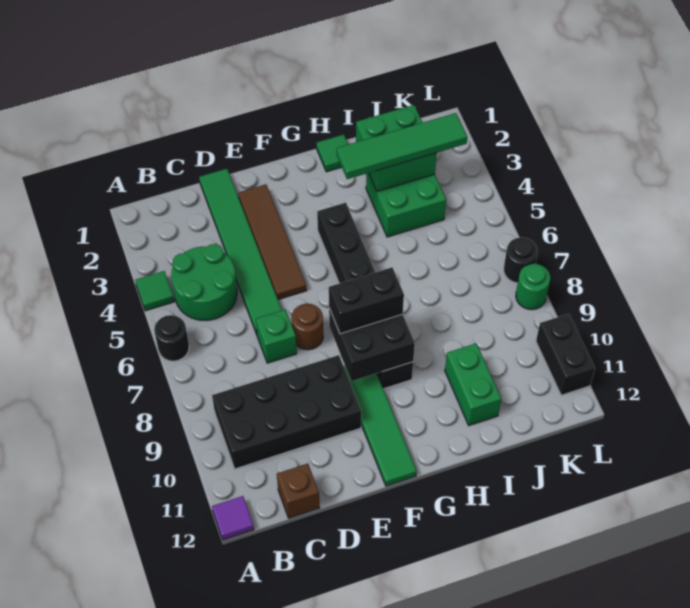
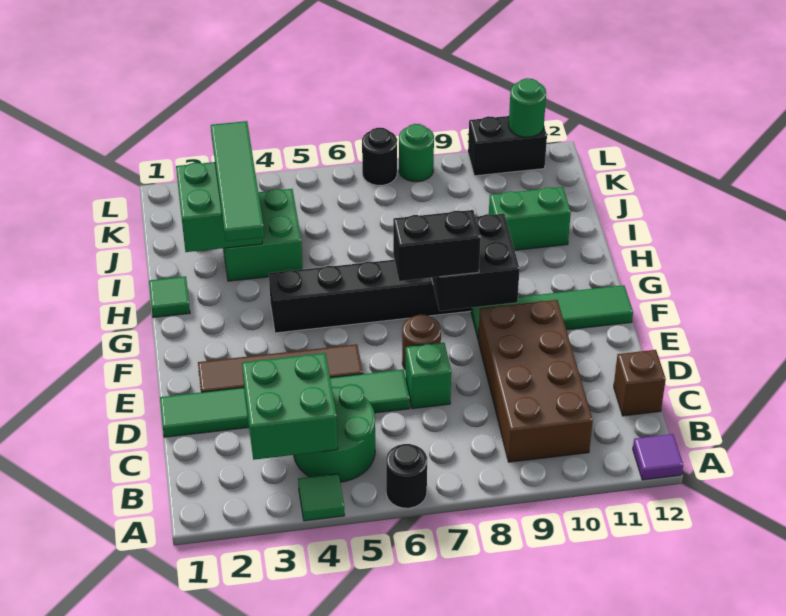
none -> green brick B3:C4 level 2
black brick B9:E10 level 1 -> brown brick B9:E10 level 1
black brick F8:G8 level 3 -> black brick F7:F8 level 3
none -> green round brick L11 level 2

